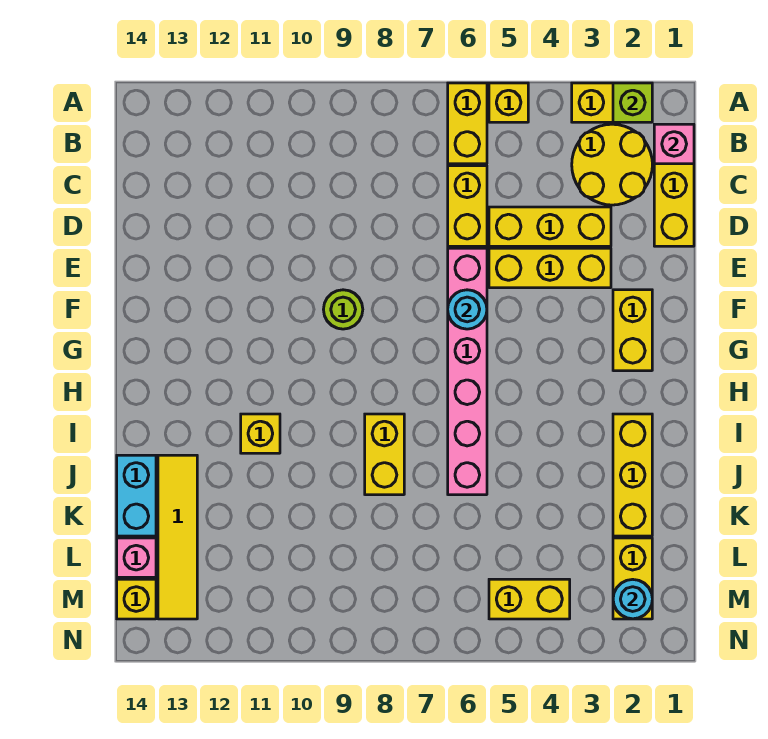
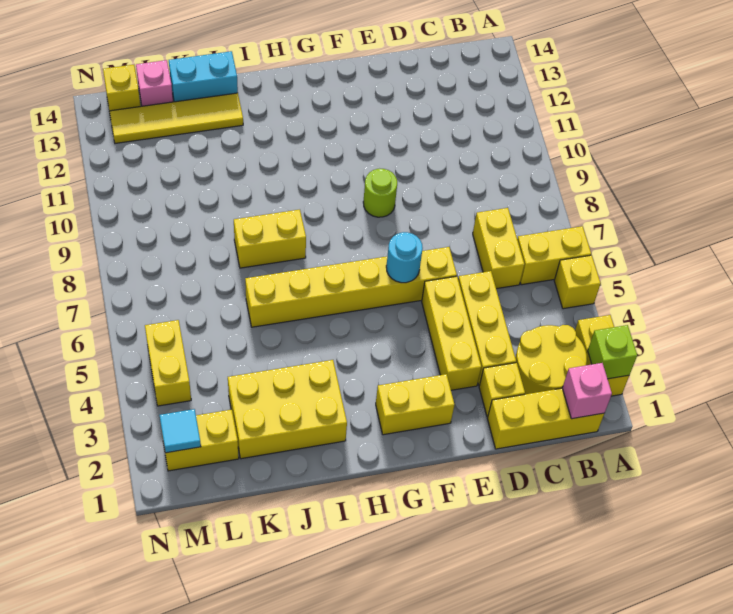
yellow brick C6:D6 level 1 -> yellow brick C6:C7 level 1
pink brick E6:J6 level 1 -> yellow brick E6:J6 level 1
yellow brick I2:K2 level 1 -> yellow brick I2:K3 level 1
yellow brick I11 level 1 -> yellow brick D2 level 1
cyan round brick M2 level 2 -> cyan tile M2 level 2

